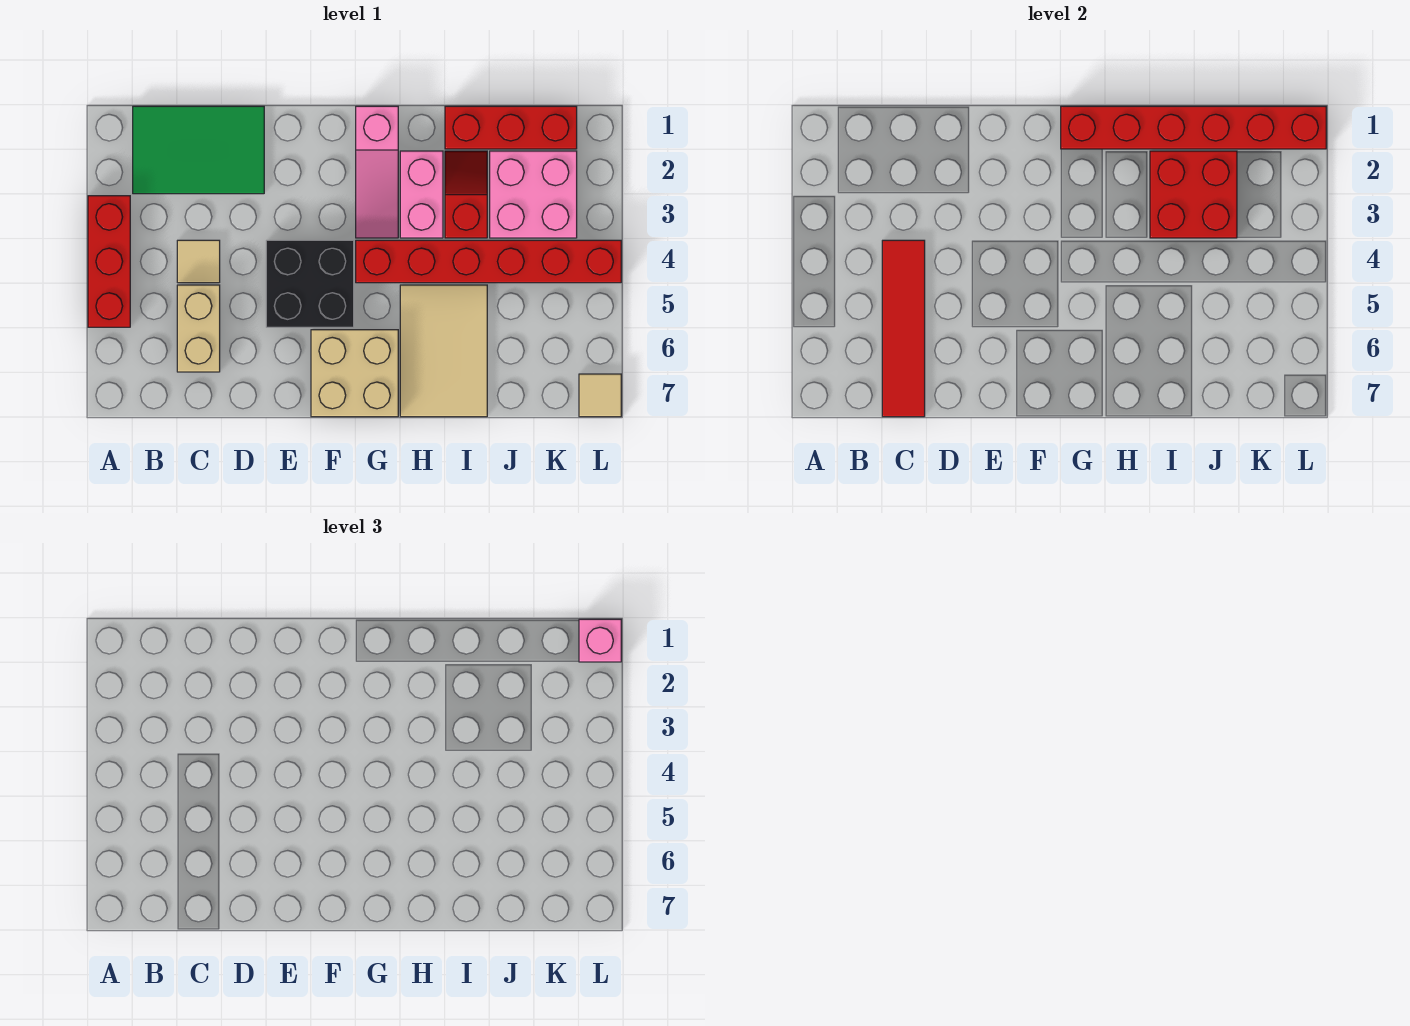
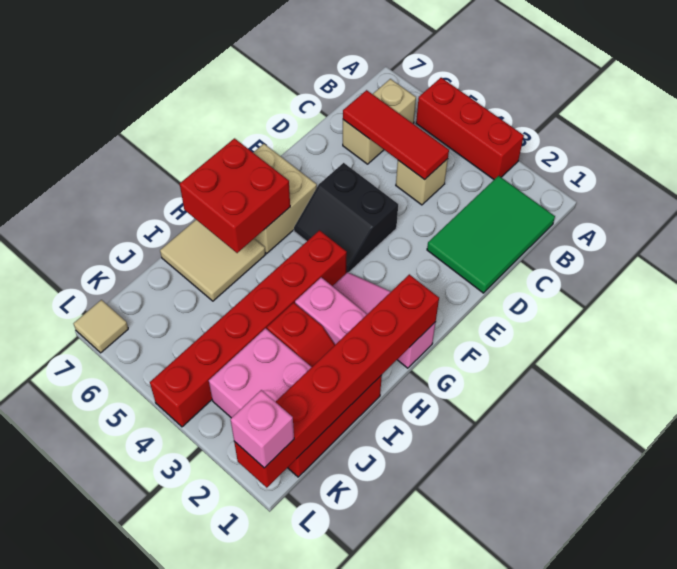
tan tile C4 level 1 -> tan brick C4 level 1
red tile C4:C7 level 2 -> red tile C4:C6 level 2
tan brick C5:C6 level 1 -> tan brick B6:C6 level 1
black brick E4:F5 level 1 -> black slope E4:F5 level 1 top E
tan tile H5:I7 level 1 -> tan tile H6:I7 level 1
red brick I2:J3 level 2 -> red brick G6:H7 level 2

